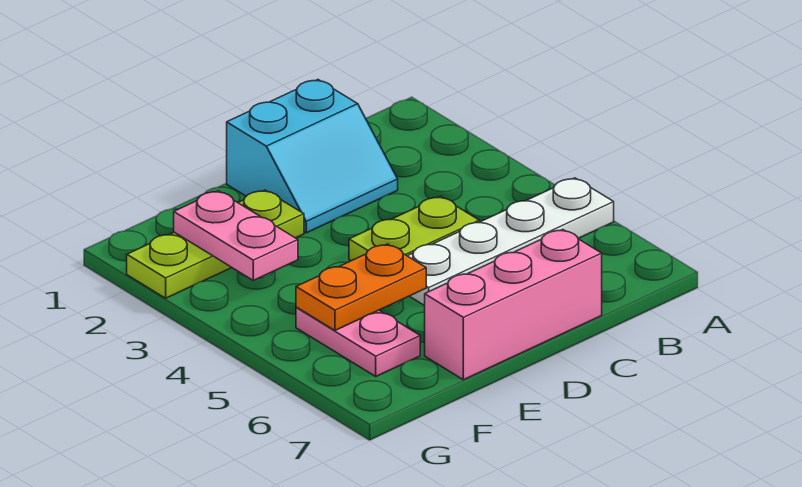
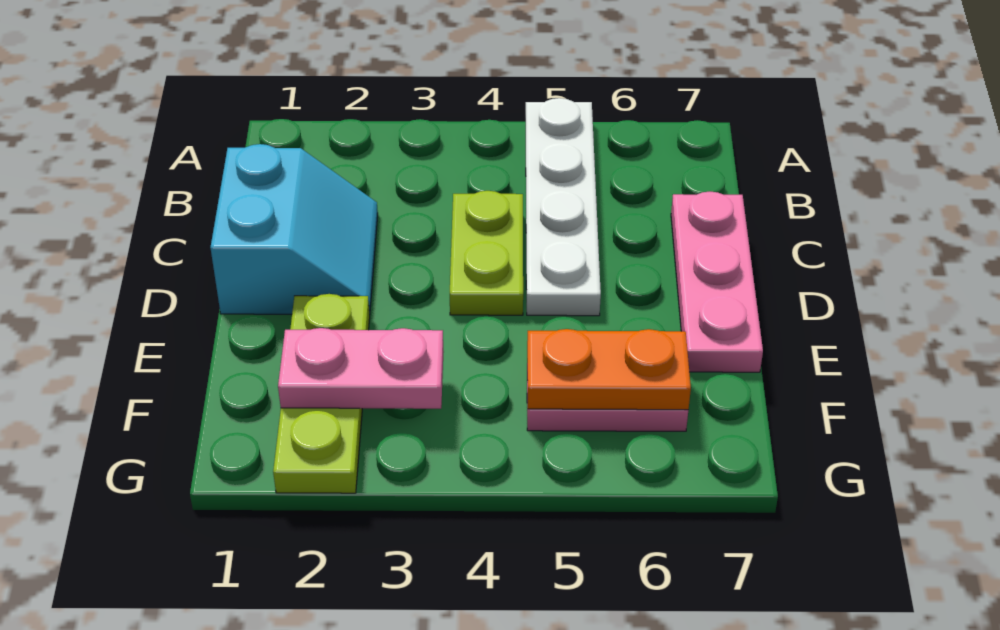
pink brick C7:E7 level 1 -> pink plate C7:E7 level 1
orange plate E5:F5 level 2 -> orange plate F5:F6 level 2

